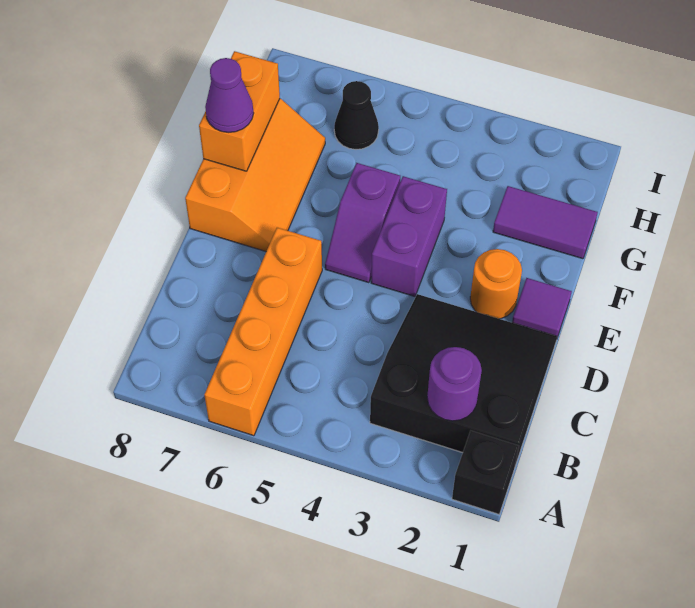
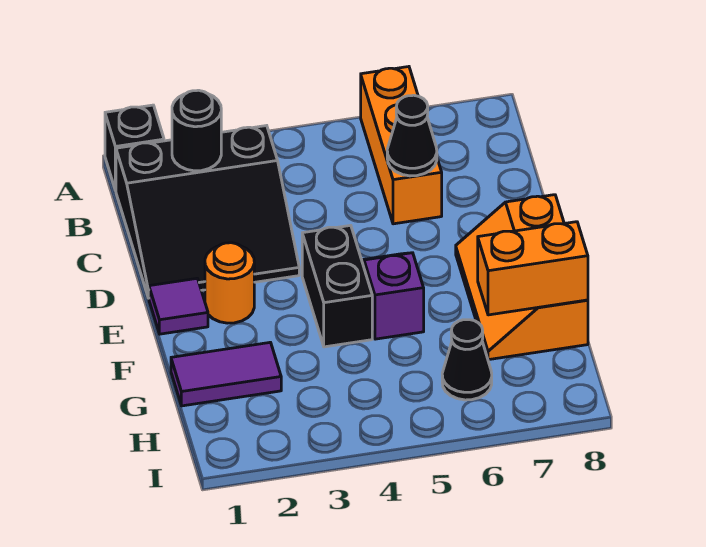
orange brick A6:D6 level 1 -> orange brick A6:C6 level 1
purple round brick B2 level 2 -> black round brick B2 level 2
none -> black cone C6 level 2
purple brick E4:F4 level 1 -> black brick E4:F4 level 1
orange brick F8:G8 level 2 -> orange brick G7:G8 level 2
purple cone F8 level 3 -> none

